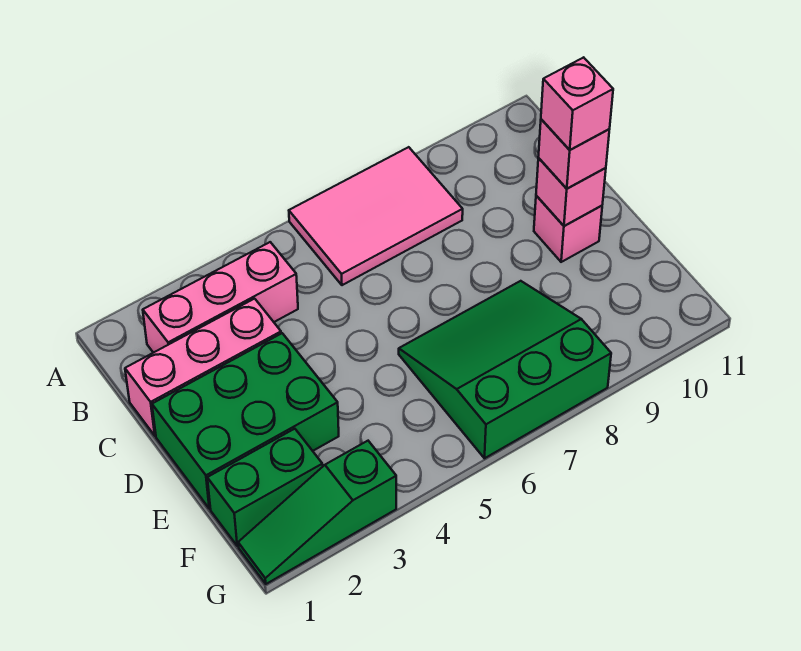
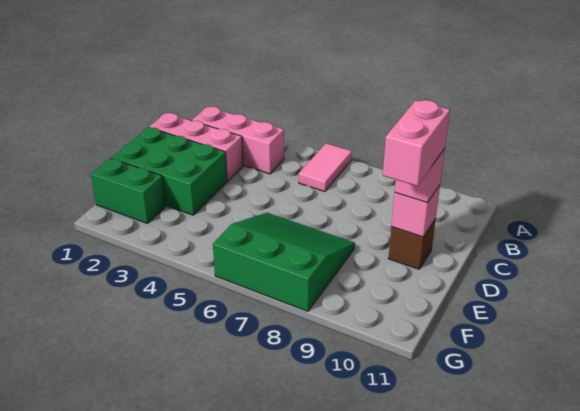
pink tile A6:B8 level 1 -> pink tile A6:B6 level 1
pink brick D10 level 1 -> brown brick D10 level 1
pink brick D10 level 4 -> pink brick D10:E10 level 4
green slope G1:G3 level 1 top 3 -> none

